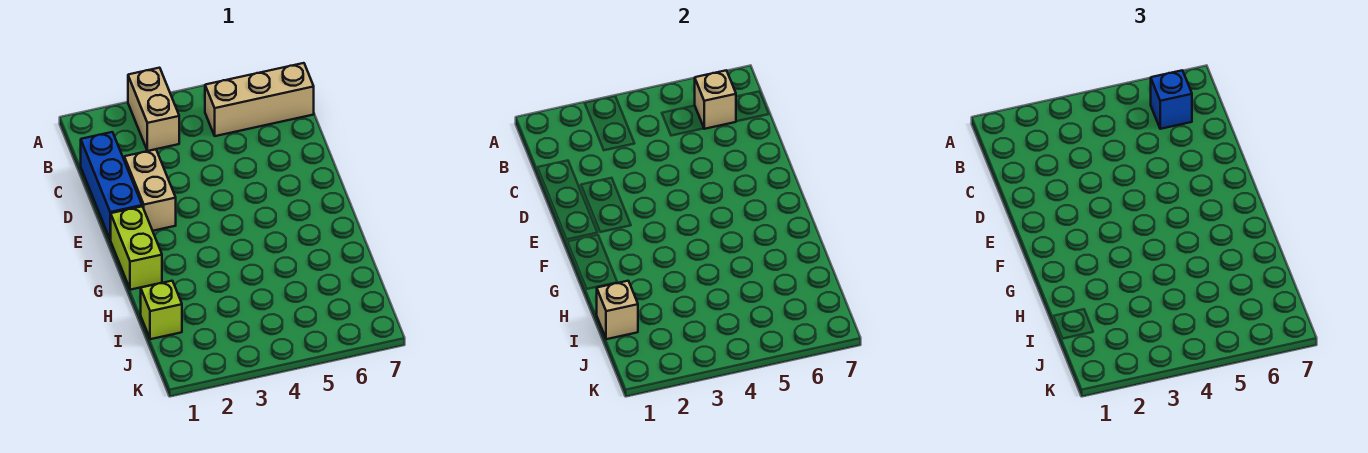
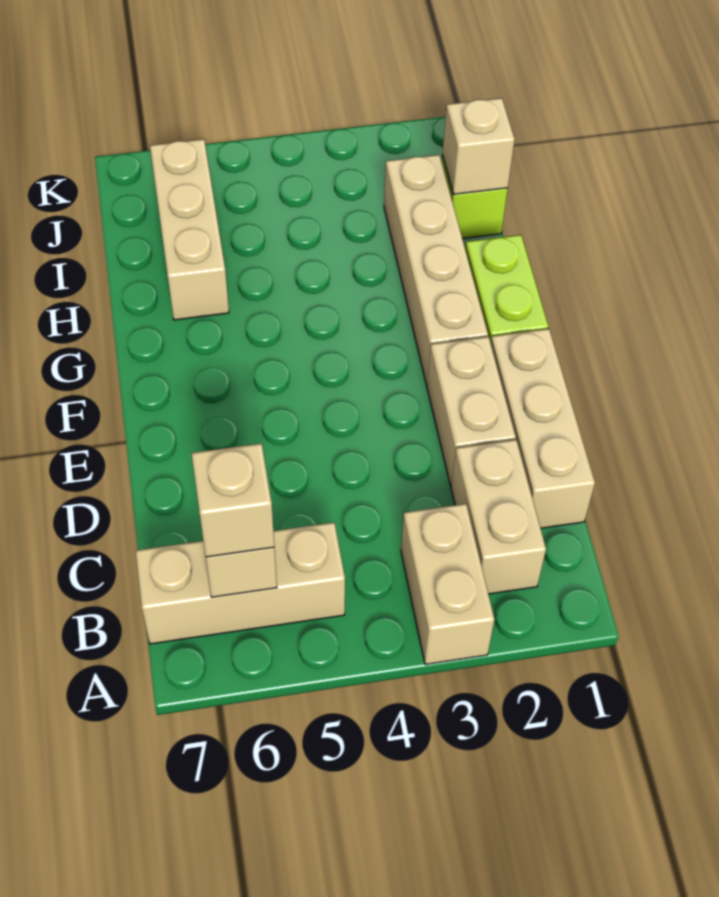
none -> tan brick B2:C2 level 1
blue brick B6 level 3 -> tan brick B6 level 3
blue brick C1:E1 level 1 -> tan brick C1:E1 level 1
none -> tan brick F2:I2 level 1
none -> tan brick H6:J6 level 1

